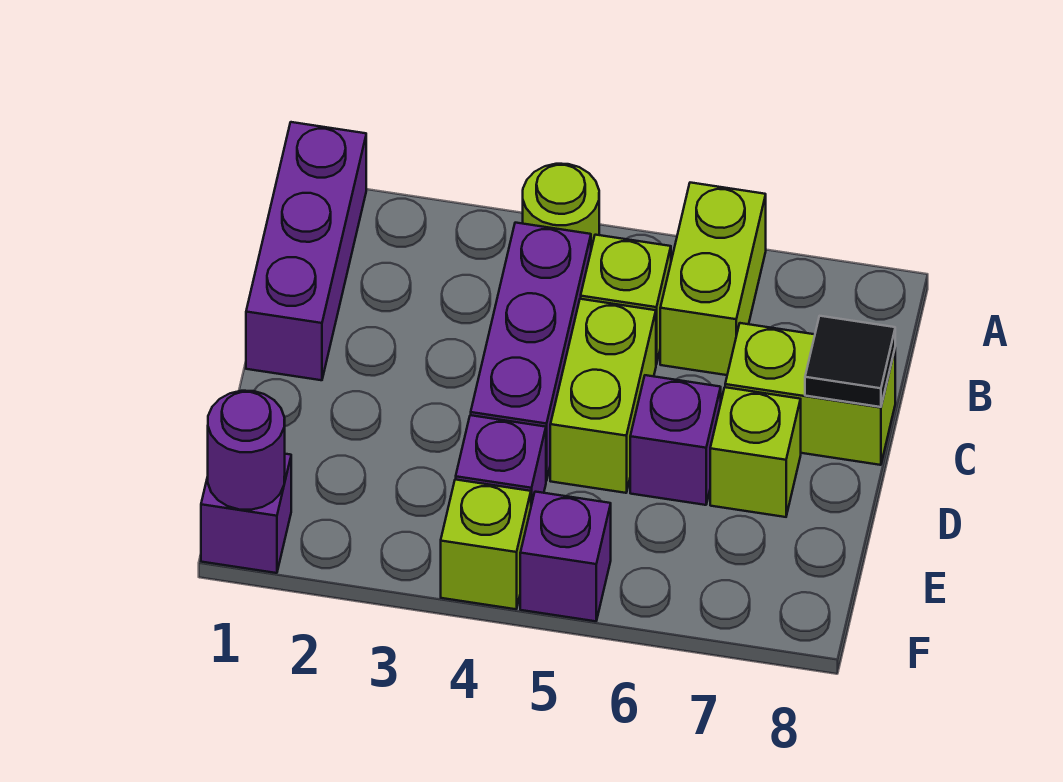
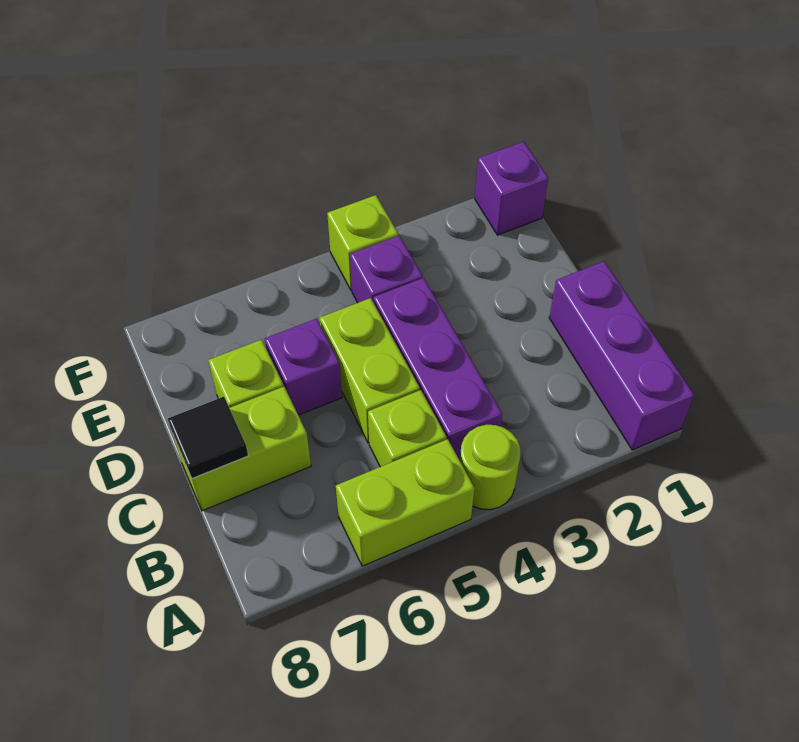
lime brick A6:B6 level 1 -> lime brick A5:A6 level 1
purple round brick F1 level 2 -> none
purple brick F5 level 1 -> none

